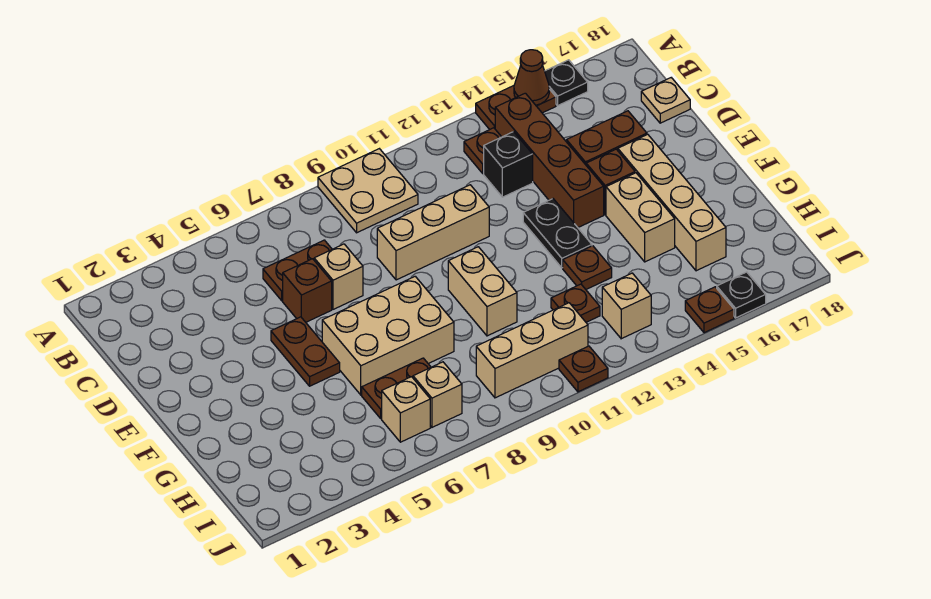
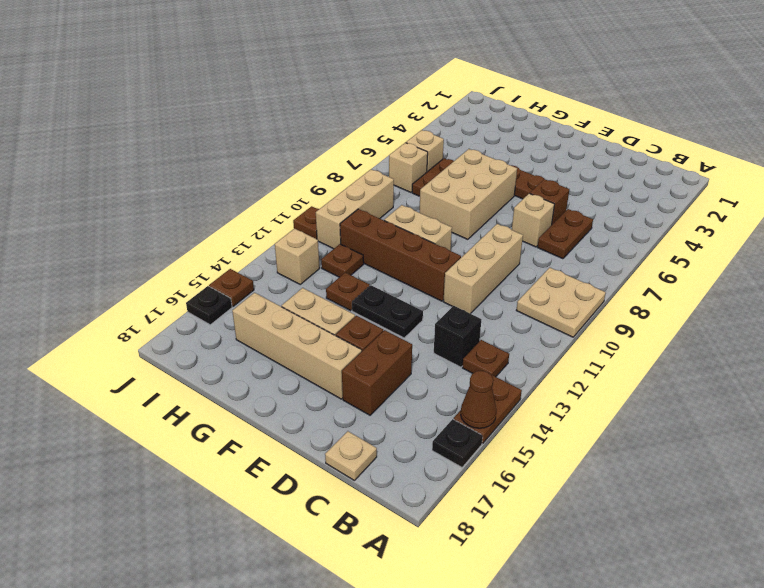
brown brick B14:E14 level 1 -> brown brick E11:H11 level 1

